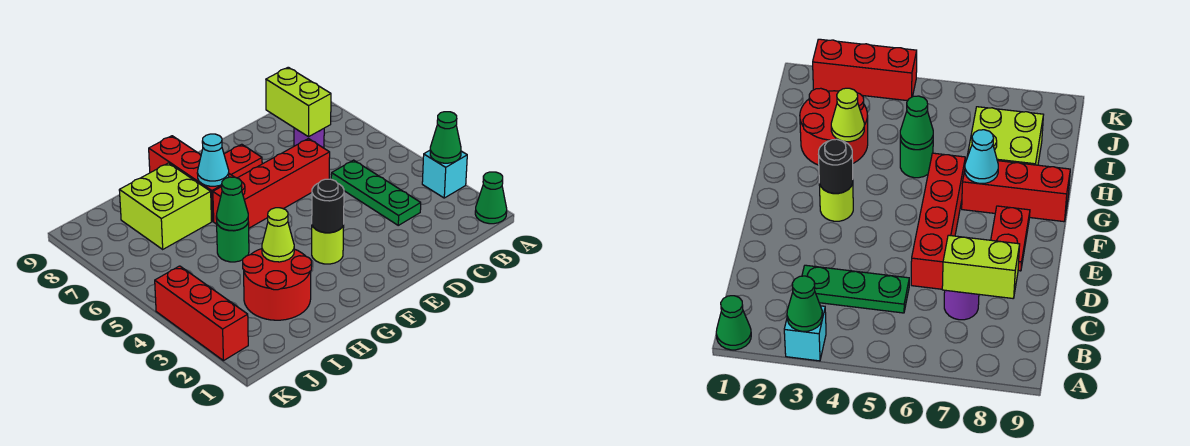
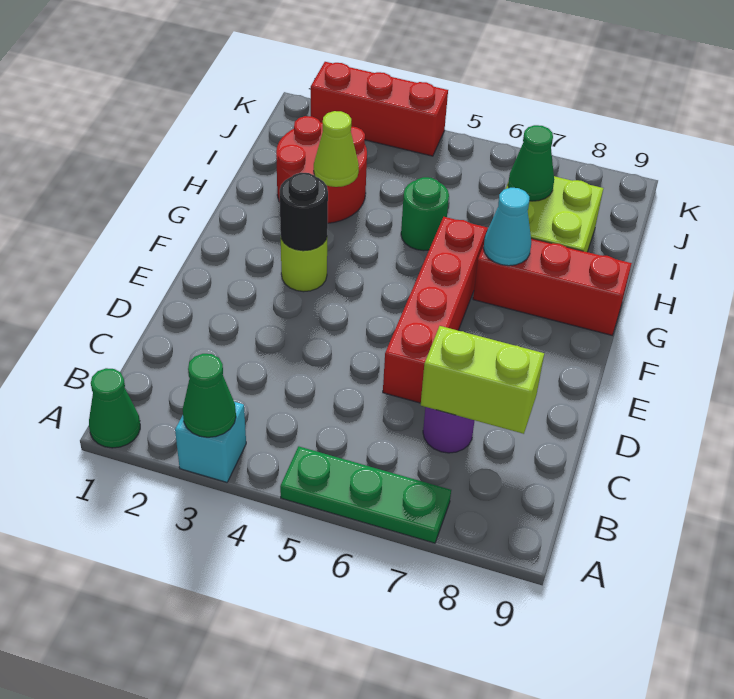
green plate C3:C5 level 1 -> green plate A5:A7 level 1
red plate E8:F8 level 1 -> none
green cone H5 level 2 -> green cone I7 level 2

